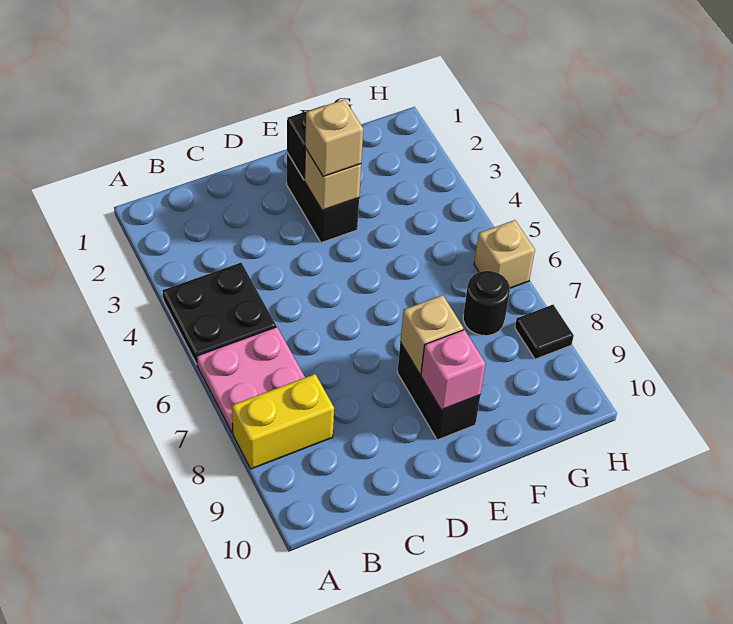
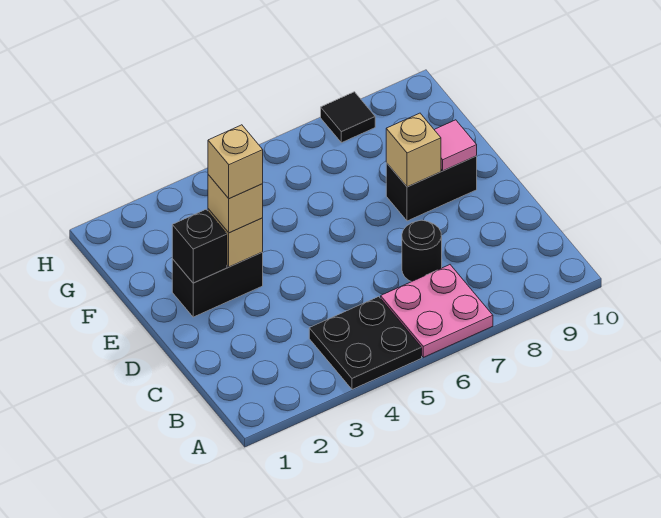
yellow brick A8:B8 level 1 -> none
pink brick E9 level 2 -> pink tile E9 level 2
black round brick G7 level 1 -> black round brick C7 level 1
tan brick H6 level 1 -> tan brick E3 level 4

